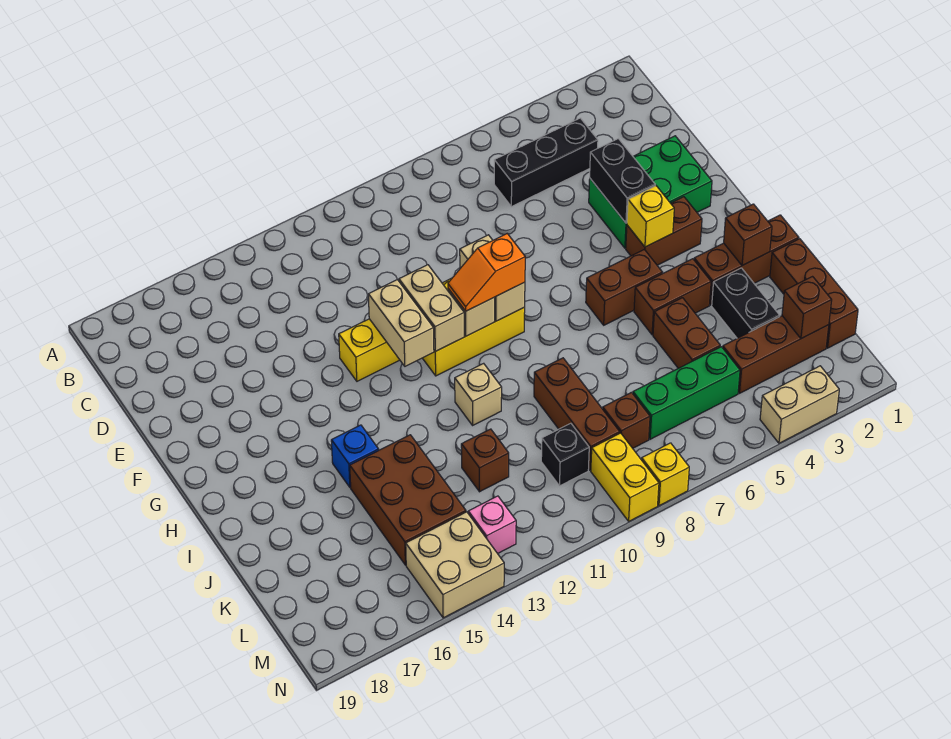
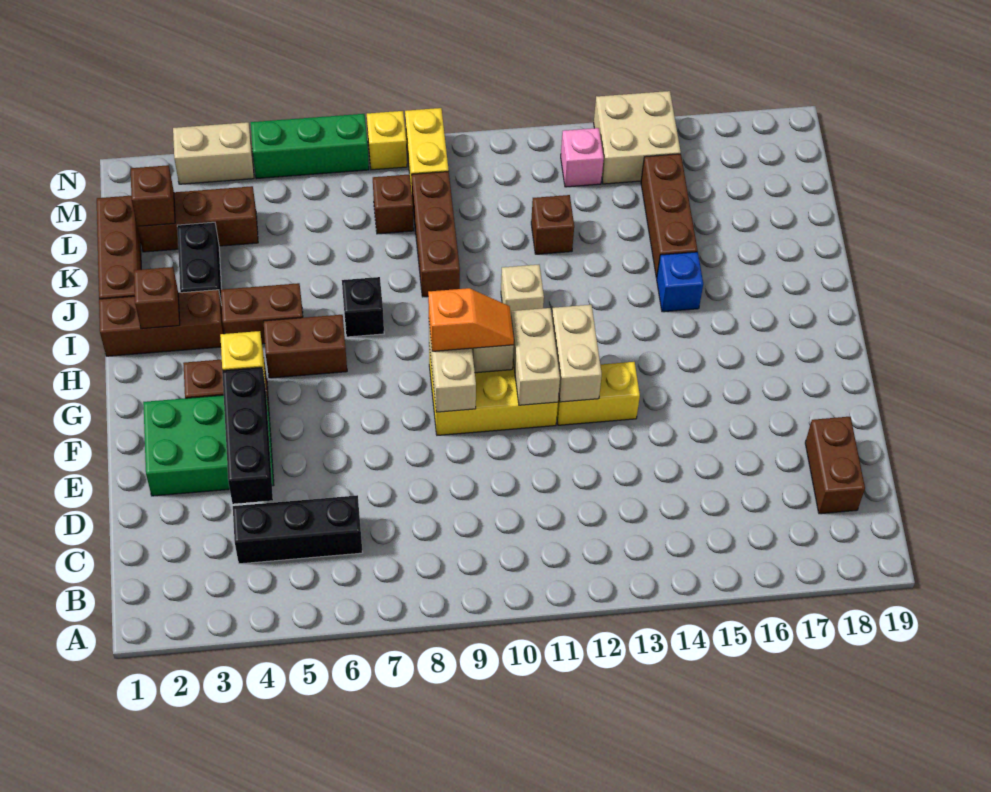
black brick E4:F4 level 2 -> black brick D4:F4 level 2
brown brick J5:K5 level 1 -> brown brick C18:D18 level 1
brown brick J14:L15 level 1 -> brown brick J15:L15 level 1
green brick L5:L7 level 1 -> green brick N5:N7 level 1
black brick L10 level 1 -> black brick I7 level 1

